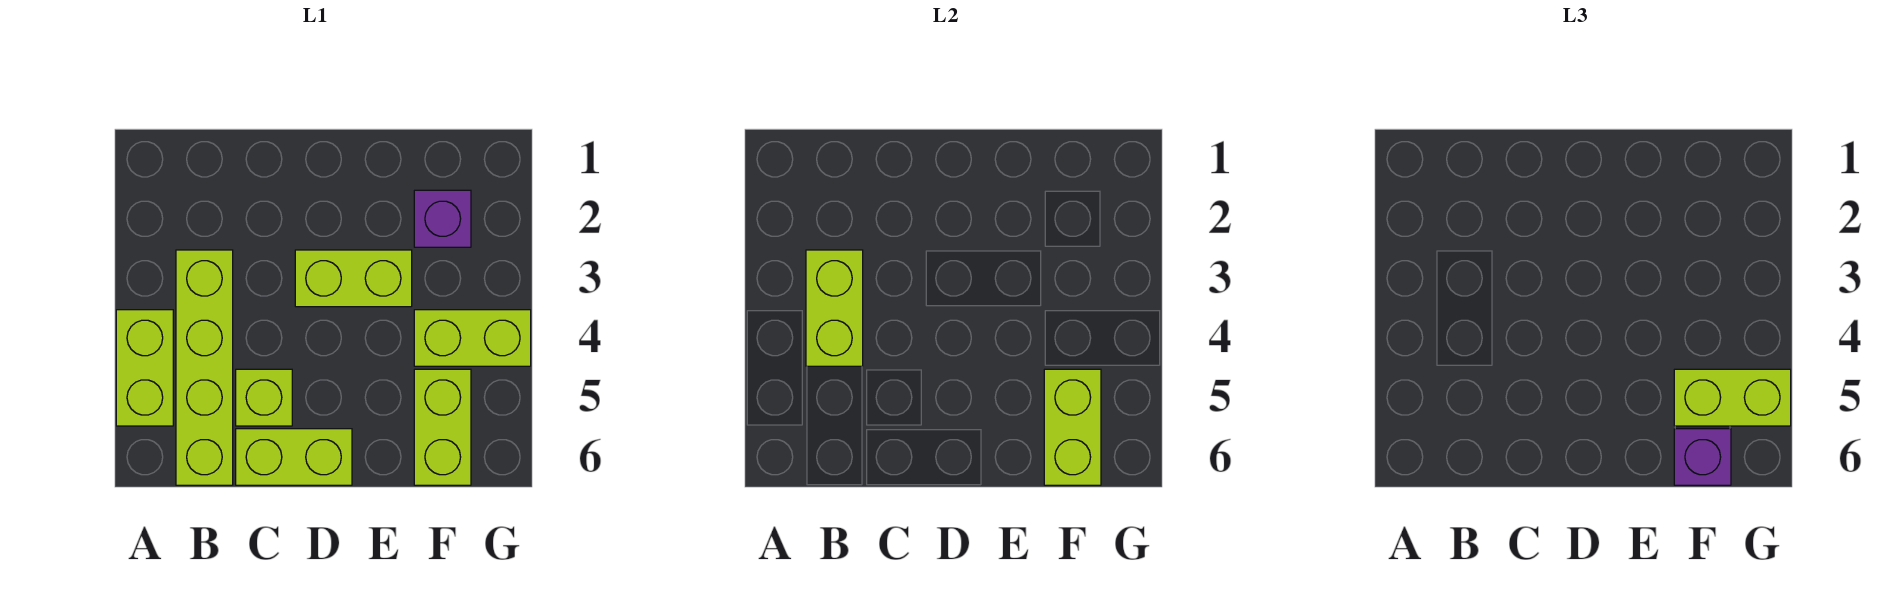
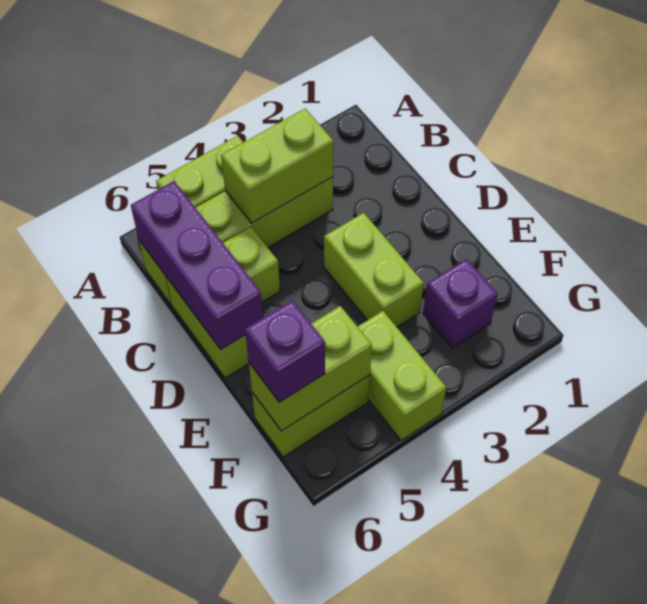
none -> purple brick B6:D6 level 2
lime brick F5:G5 level 3 -> none

